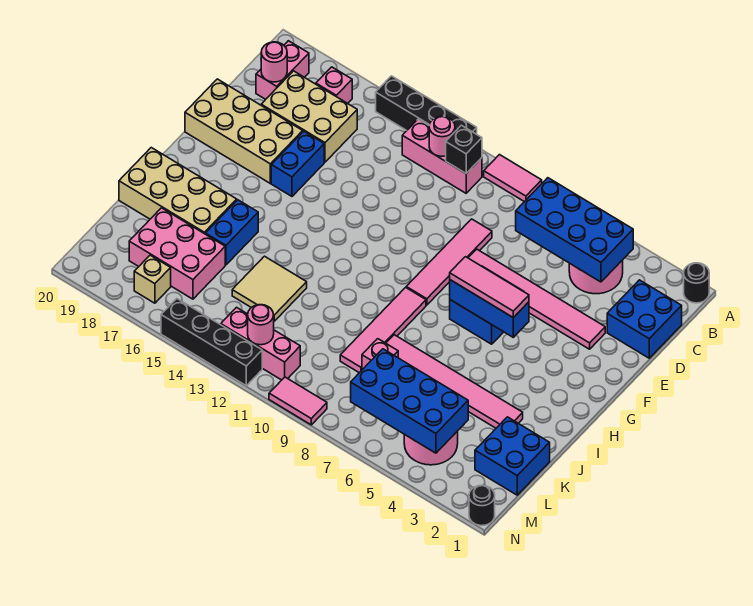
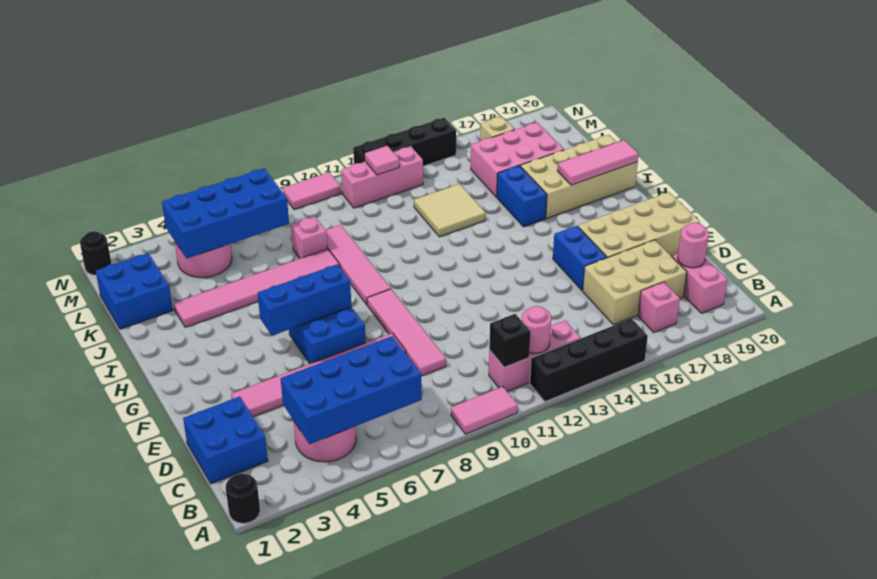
pink tile G5:G7 level 3 -> pink tile I18:I20 level 2
pink round brick M12 level 2 -> pink tile M12 level 2

